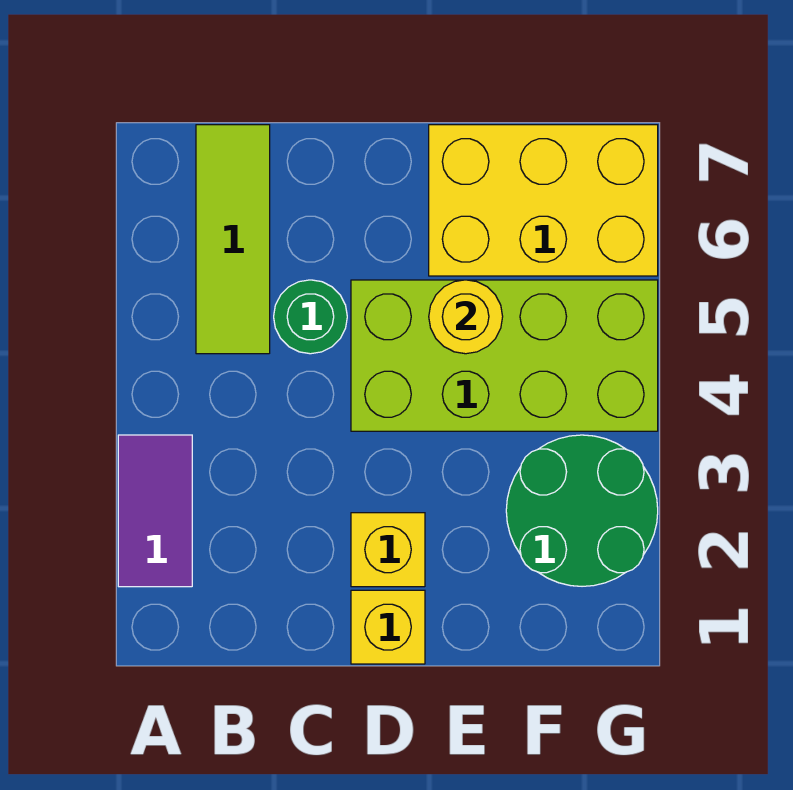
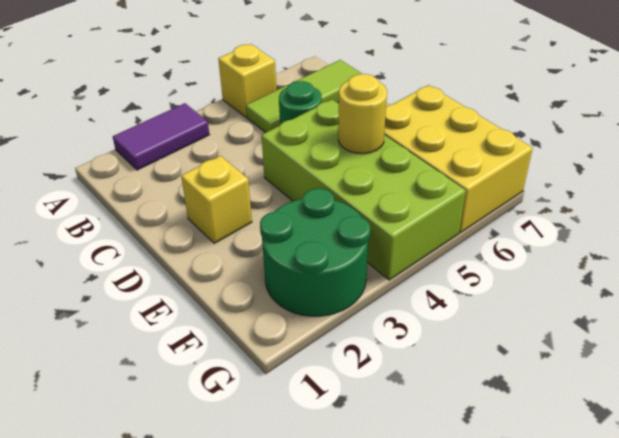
yellow brick D1 level 1 -> yellow brick A5 level 1

